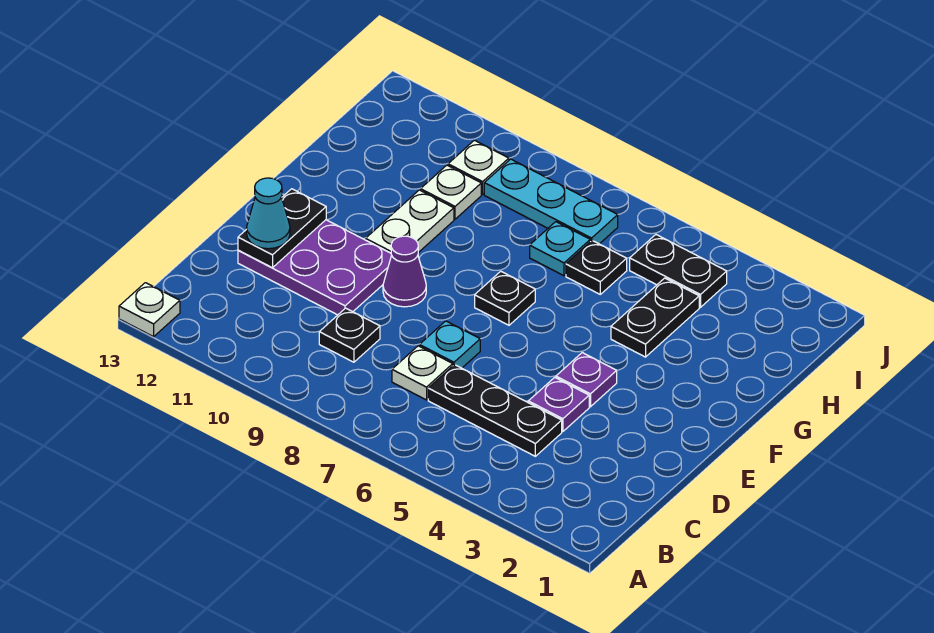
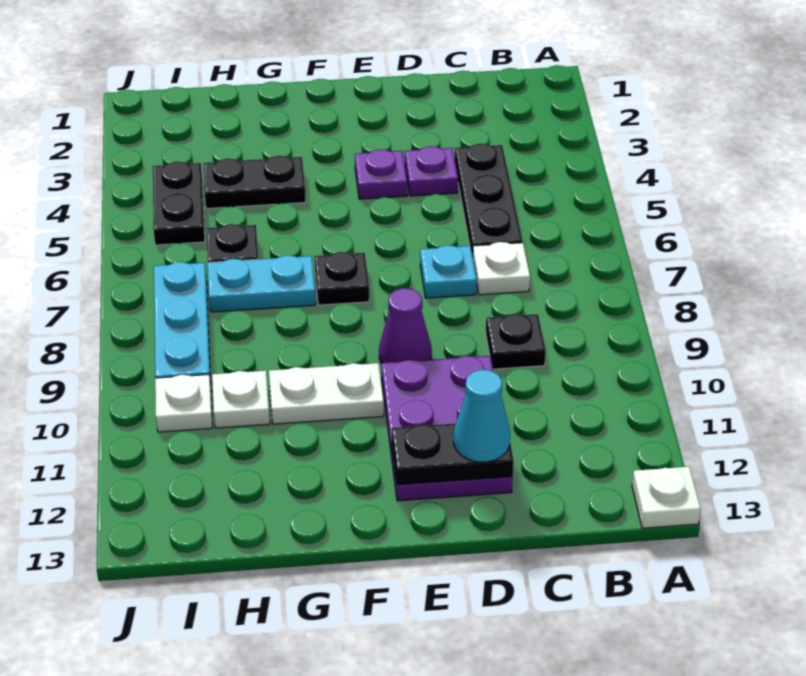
cyan plate H7 level 1 -> cyan plate G7:H7 level 1

